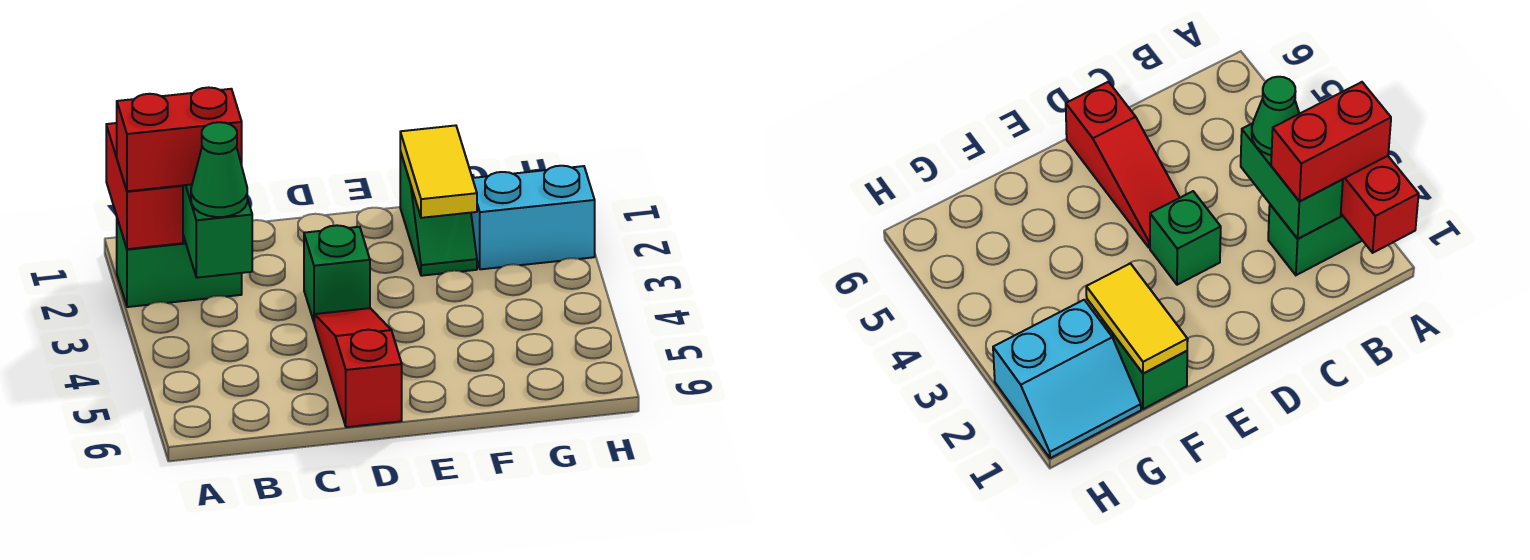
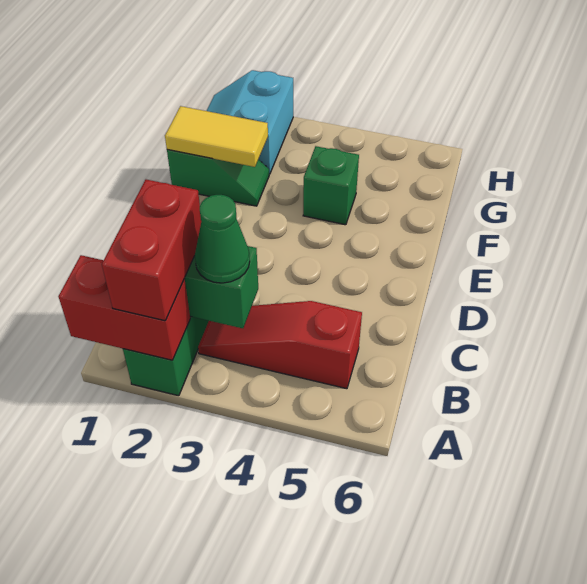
green brick D3 level 1 -> green brick F4 level 1
red slope D4:D6 level 1 top 6 -> red slope B3:B5 level 1 top 5

